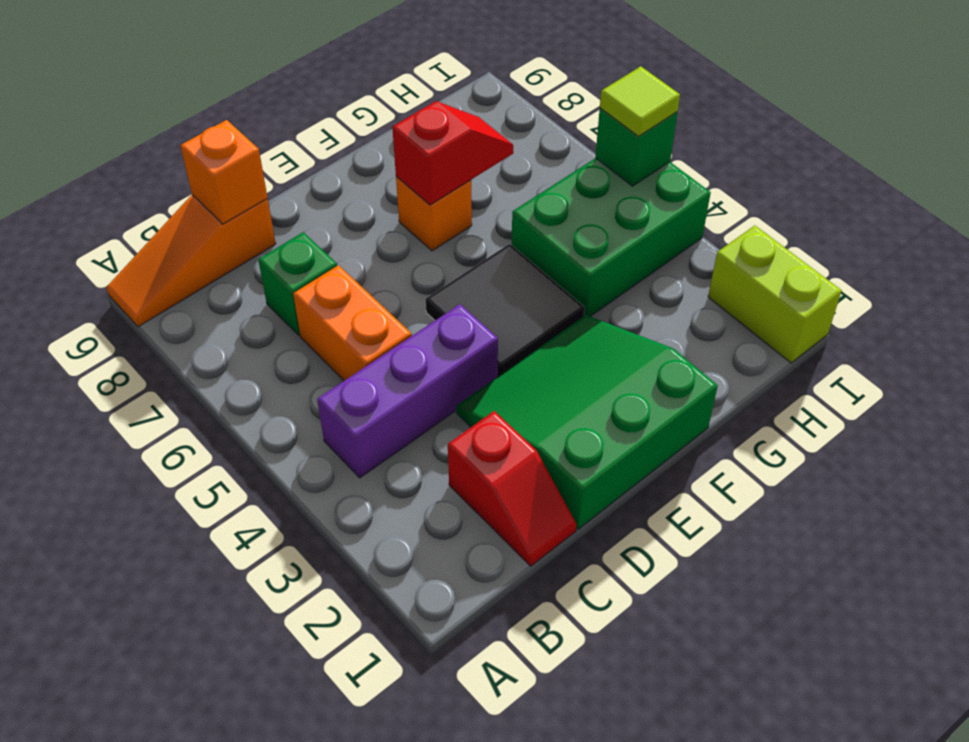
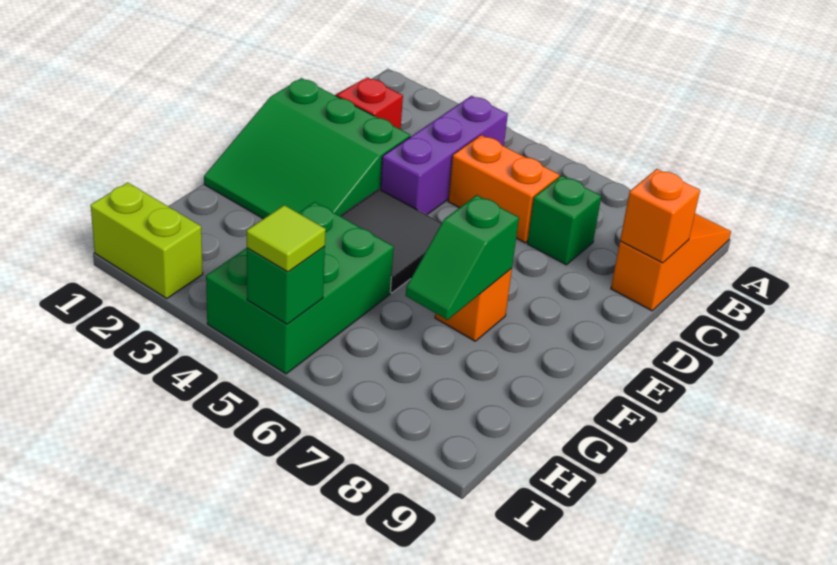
green slope D1:F3 level 1 top 1 -> green slope D1:F3 level 1 top D
red slope F7:G7 level 2 top F -> green slope F7:G7 level 2 top F

